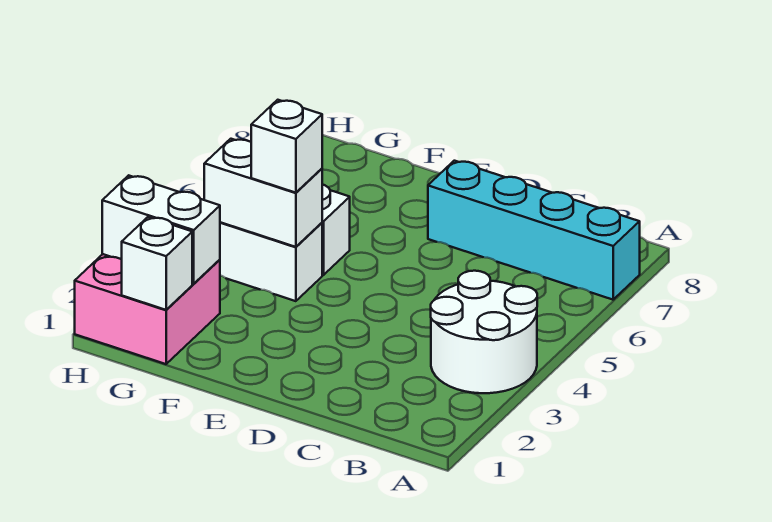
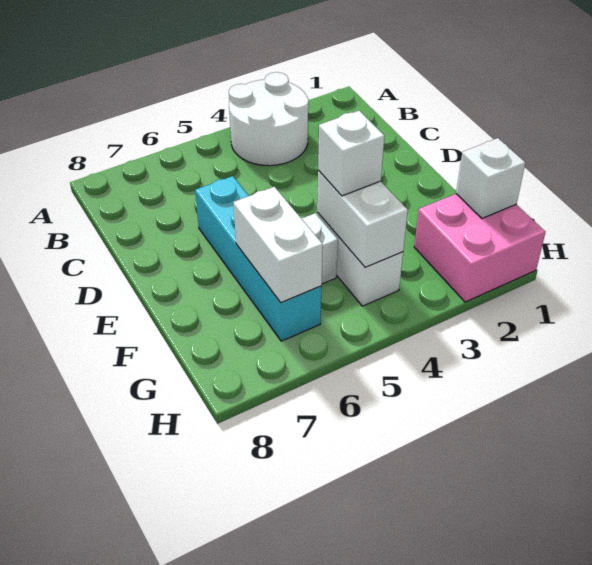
cyan brick A7:D7 level 1 -> cyan brick D6:G6 level 1
white brick G2:H2 level 2 -> white brick F6:G6 level 2

